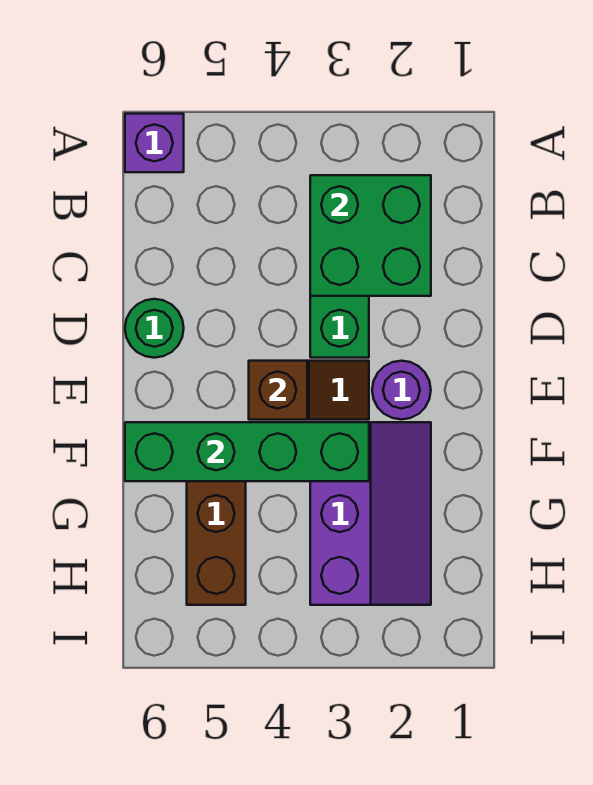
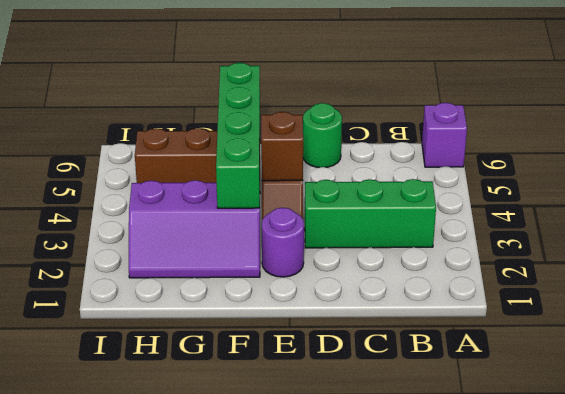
green brick B2:C3 level 2 -> none

